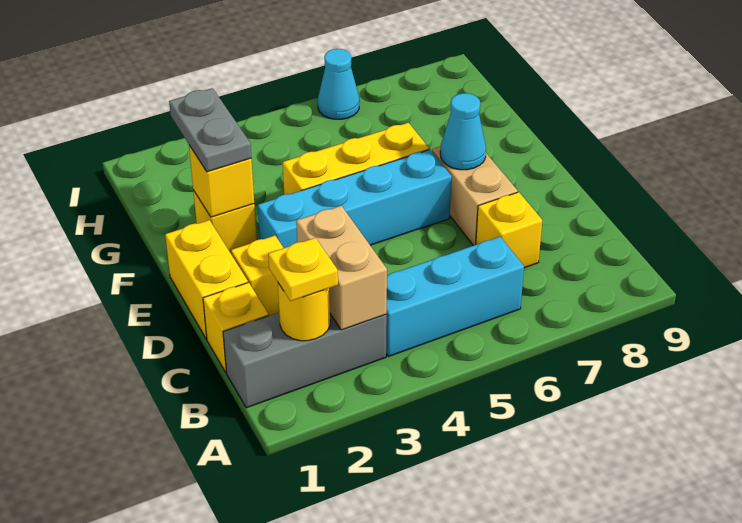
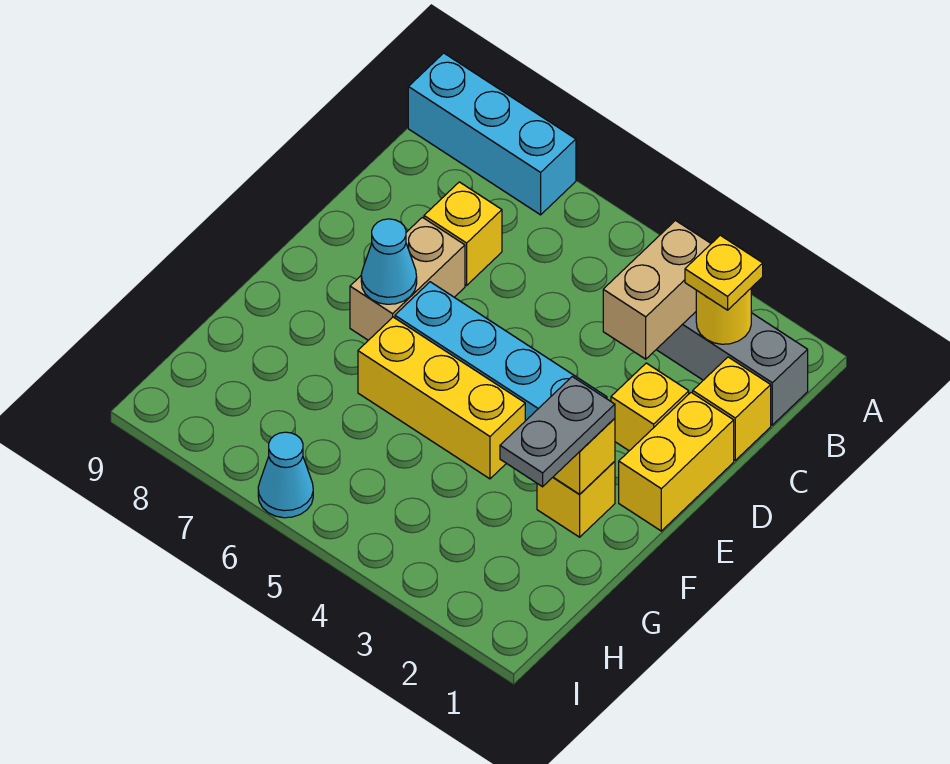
cyan brick B4:B6 level 1 -> cyan brick A7:A9 level 1

